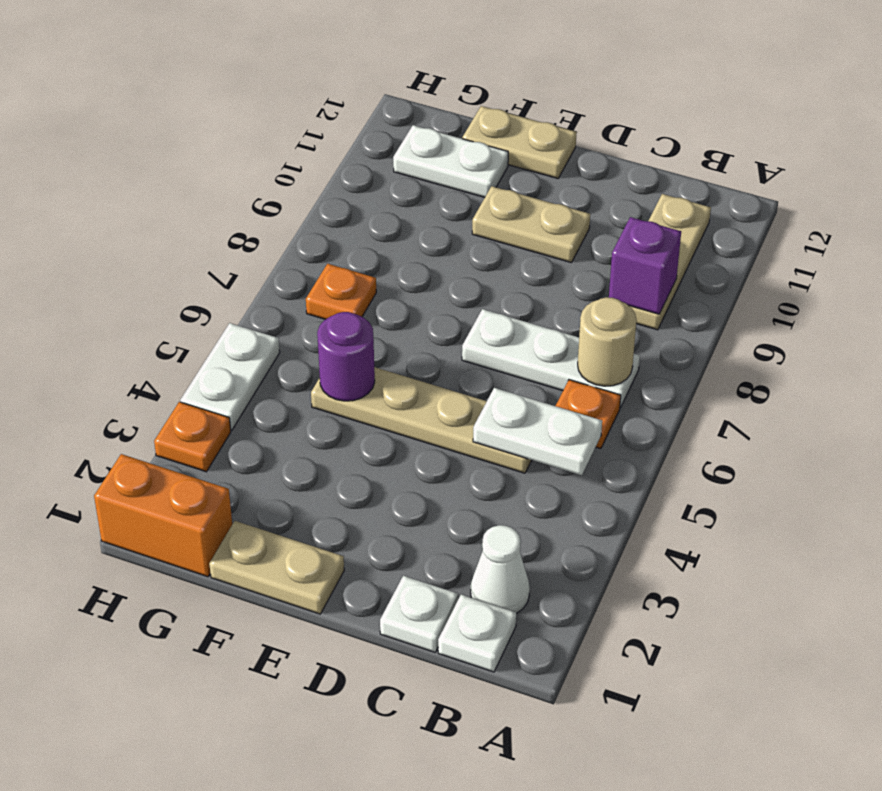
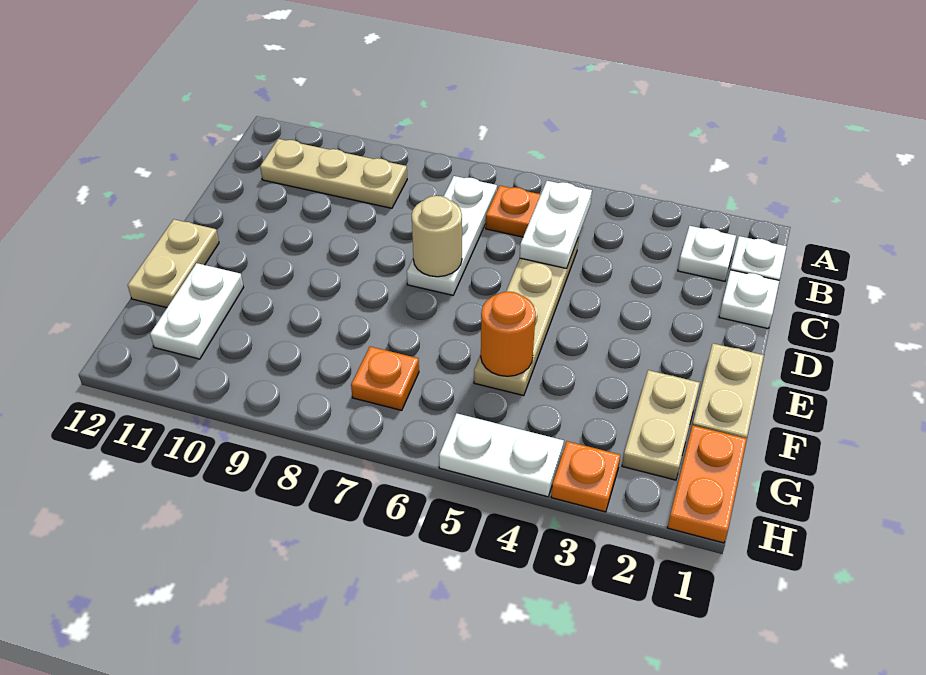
white cone B2 level 1 -> white plate B2 level 1
tan round brick B7 level 2 -> tan round brick D7 level 2
purple brick B9 level 2 -> none
tan plate D10:E10 level 1 -> tan plate F2:G2 level 1
purple round brick F5 level 2 -> orange round brick F5 level 2
orange brick G1:H1 level 1 -> orange plate G1:H1 level 1

